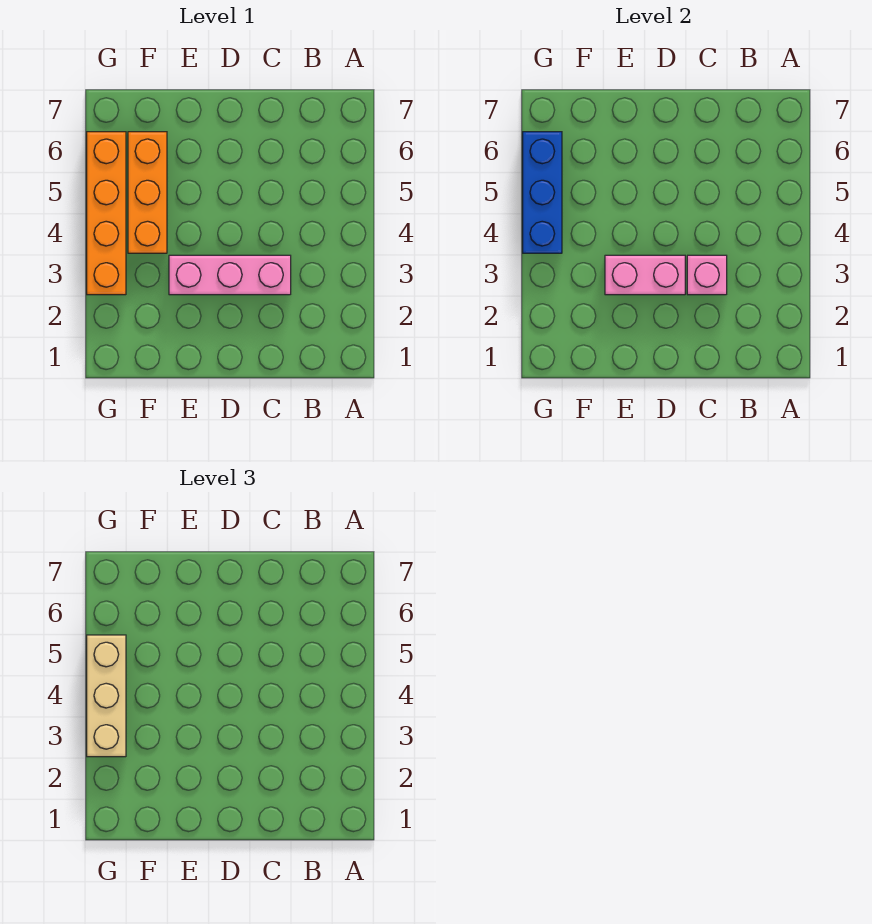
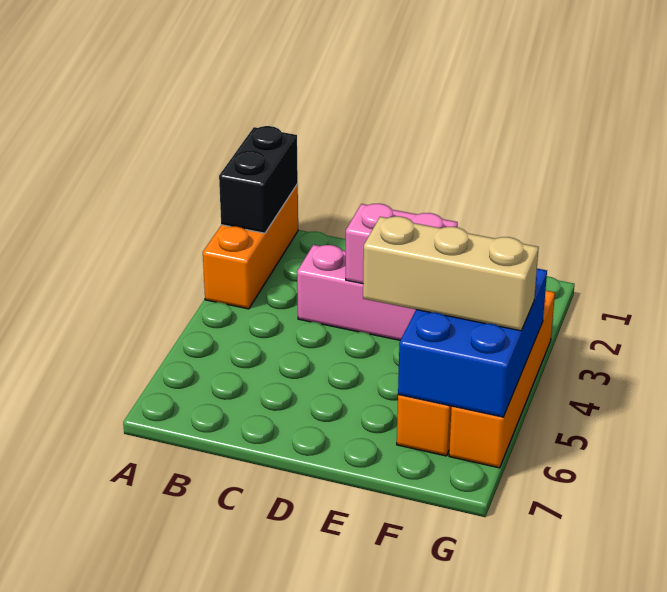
none -> orange brick A1:A3 level 1
none -> black brick A1:A2 level 2
pink brick C3 level 2 -> none
tan brick G3:G5 level 3 -> tan brick E5:G5 level 3
blue brick G4:G6 level 2 -> blue brick F4:G6 level 2

